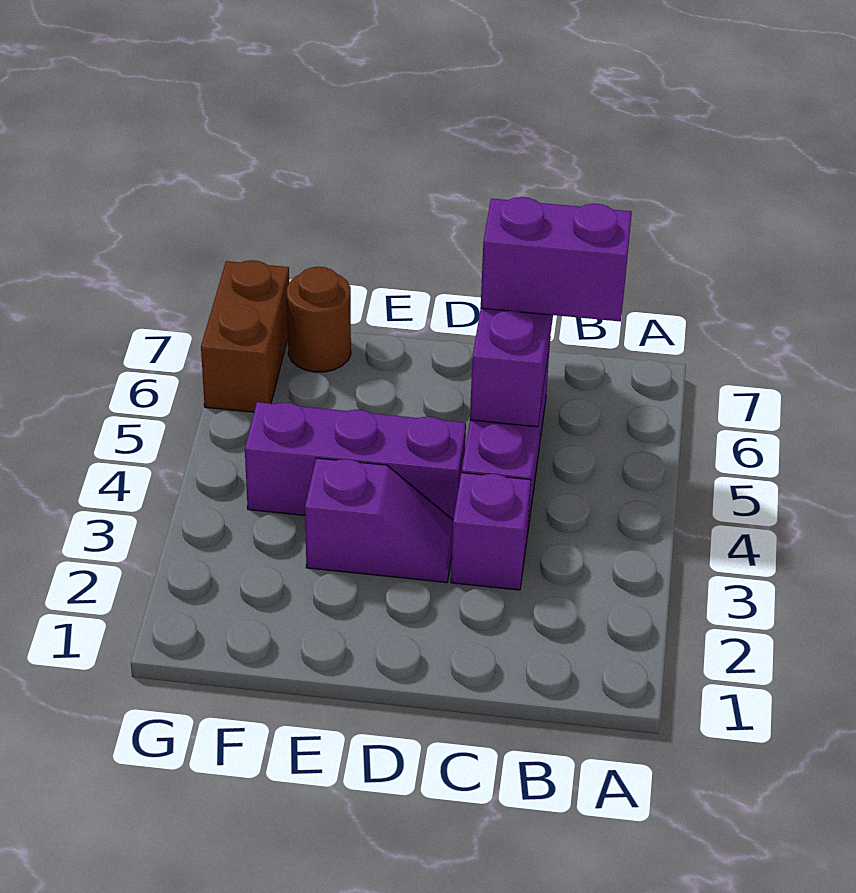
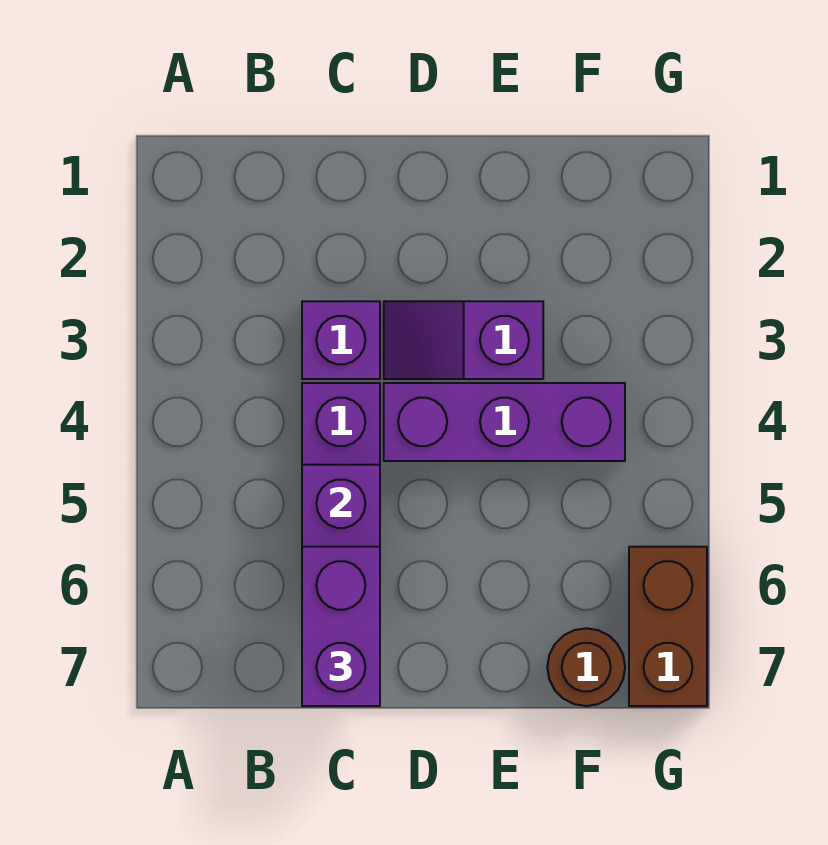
purple brick B6:C6 level 3 -> purple brick C6:C7 level 3

